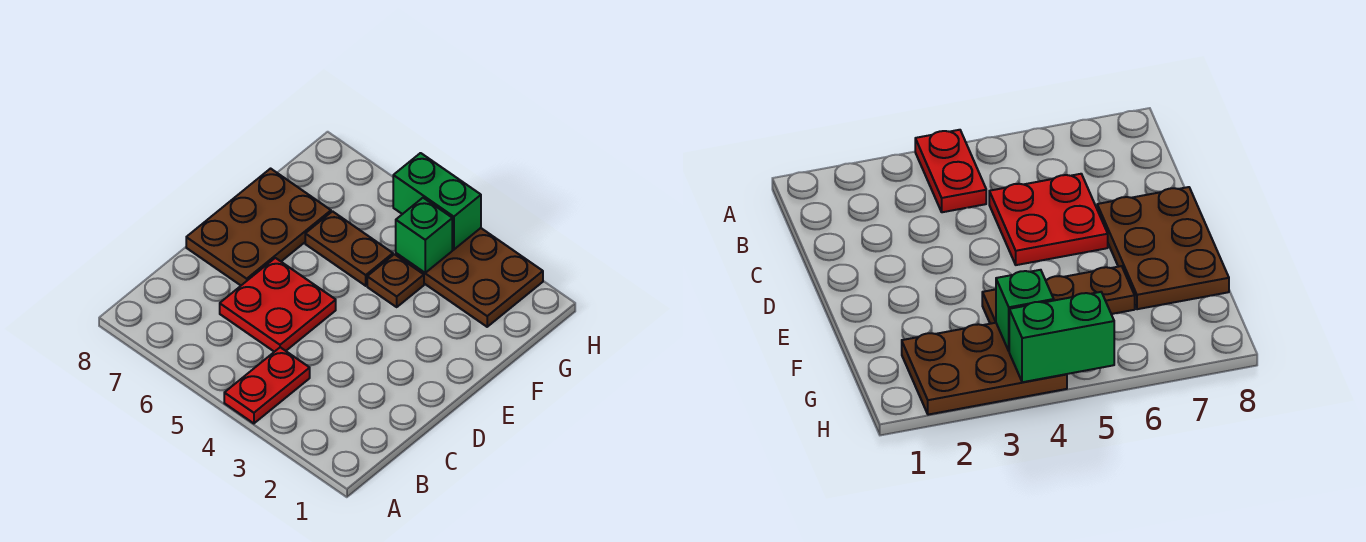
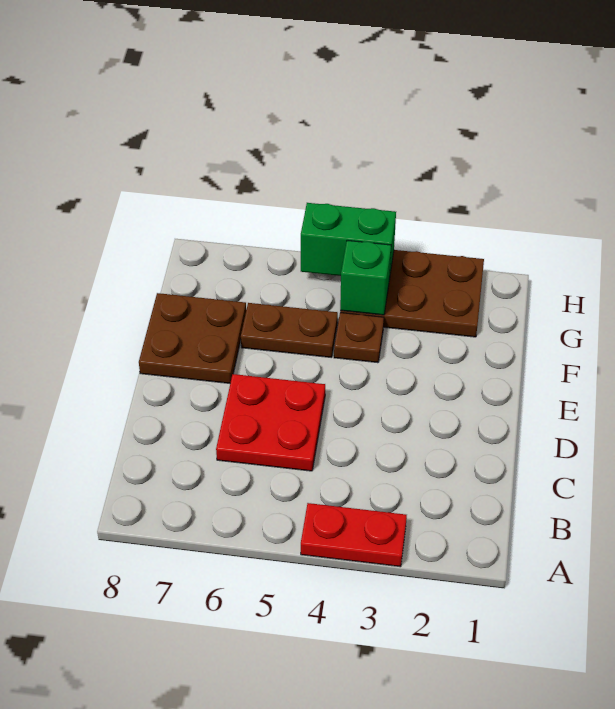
red plate A4:B4 level 1 -> red plate A3:A4 level 1
brown plate D7:F8 level 1 -> brown plate E7:F8 level 1

